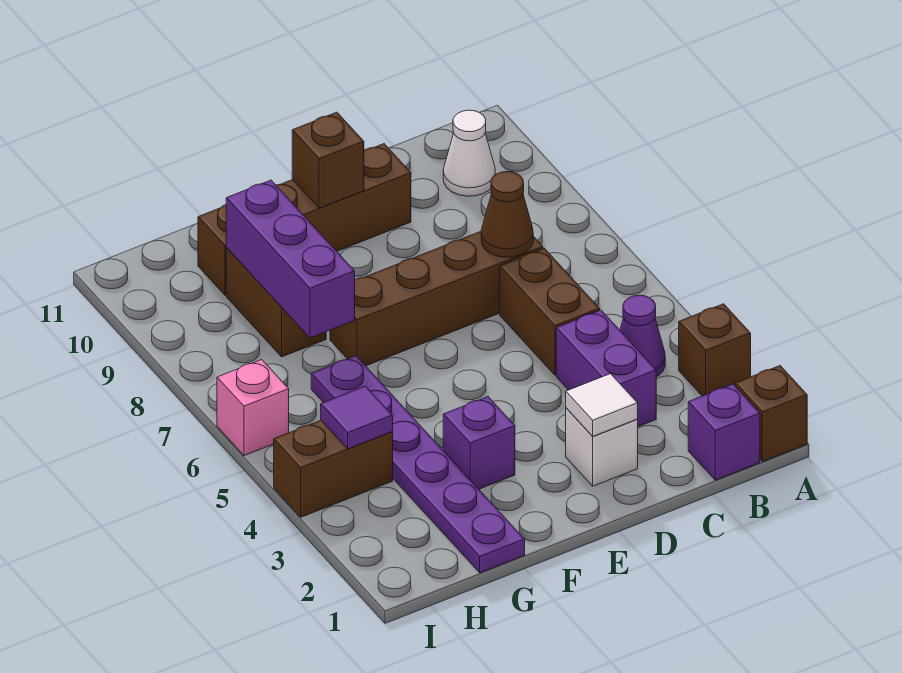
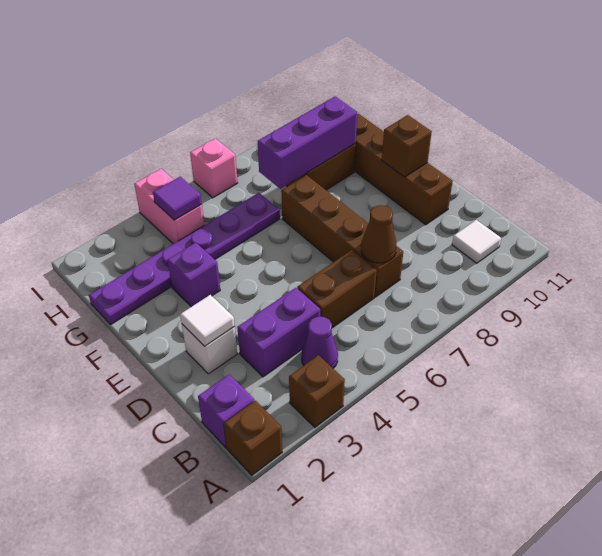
white cone B10 level 1 -> white tile B10 level 1
brown brick H4:I4 level 1 -> pink brick H4:I4 level 1

